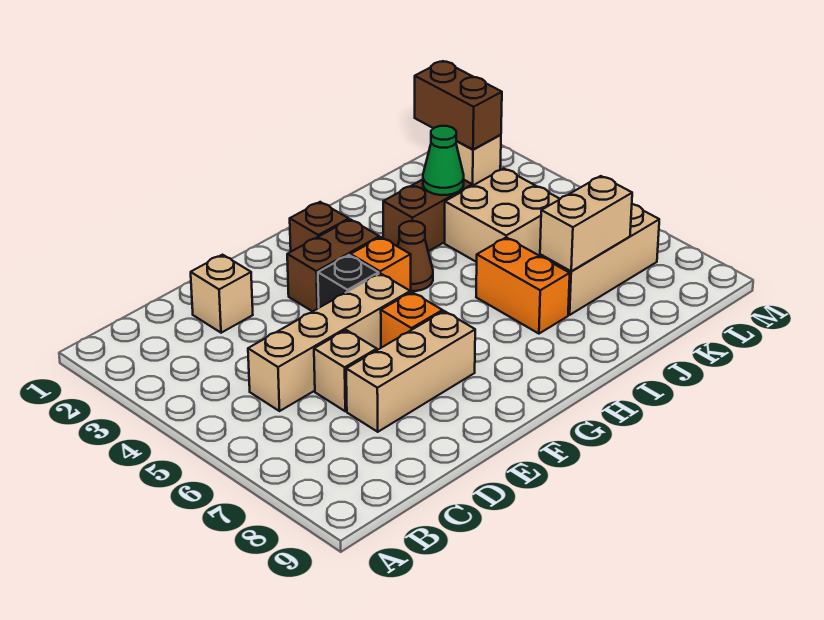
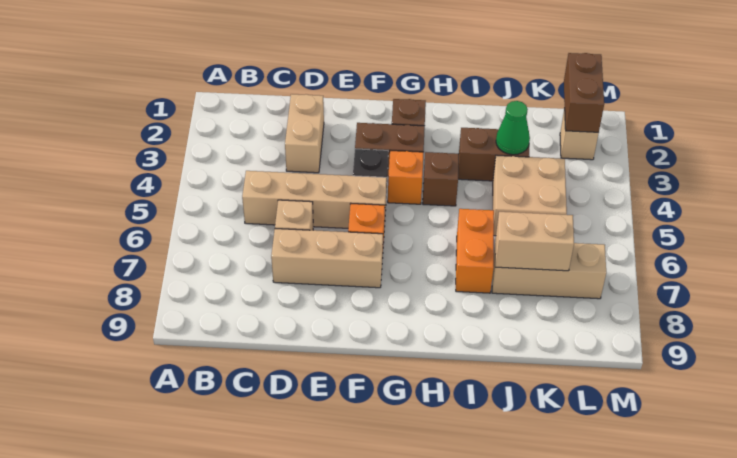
tan brick D2 level 1 -> tan brick D2:D3 level 1
brown cone H4 level 1 -> brown brick H4 level 1

